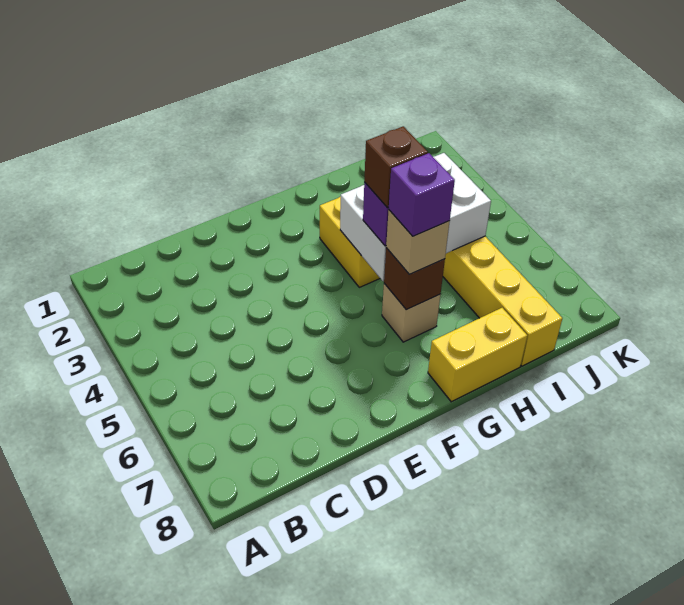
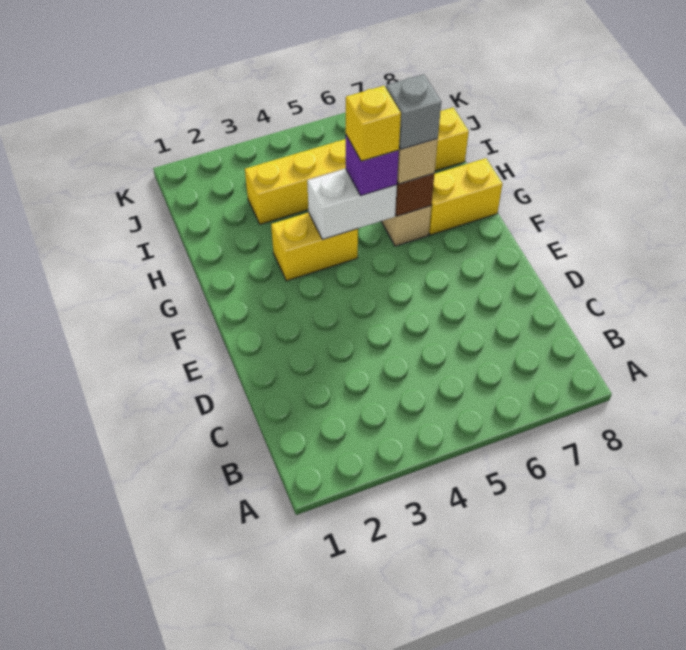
white brick G4:I5 level 2 -> white brick G4:G5 level 2
brown brick G5 level 4 -> yellow brick G5 level 4
purple brick G6 level 4 -> grey brick G6 level 4
yellow brick G8:H8 level 1 -> yellow brick G7:G8 level 1

